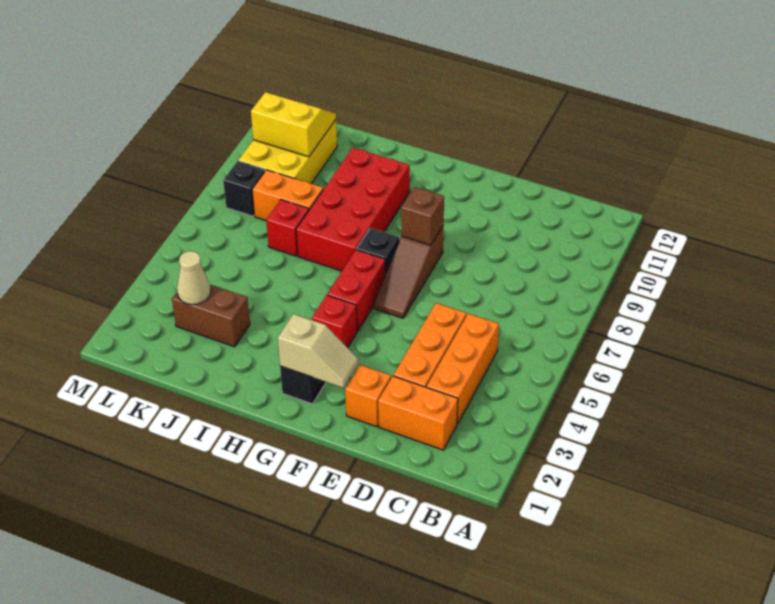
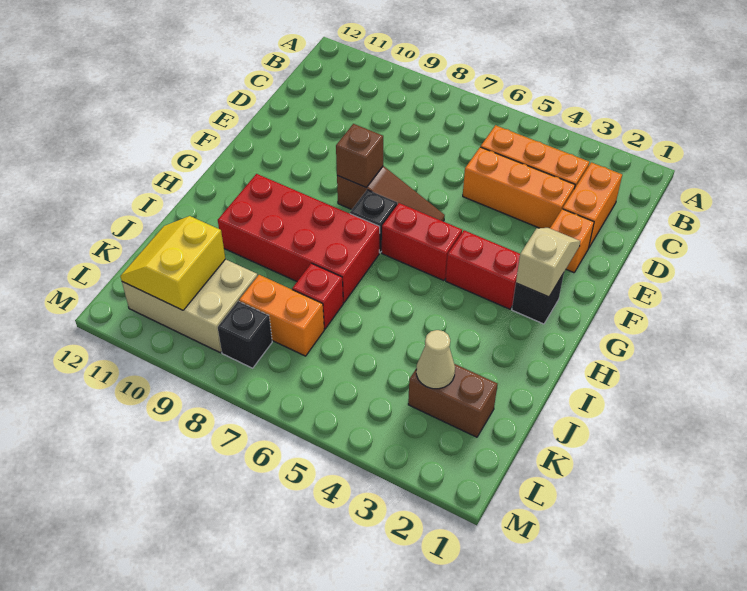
red brick G4 level 1 -> red brick G3:G4 level 1
brown brick J3:K3 level 1 -> brown brick K2:K3 level 1
orange brick J8:K8 level 1 -> orange brick K7:K8 level 1
yellow brick K9:L11 level 1 -> tan brick K9:L11 level 1

